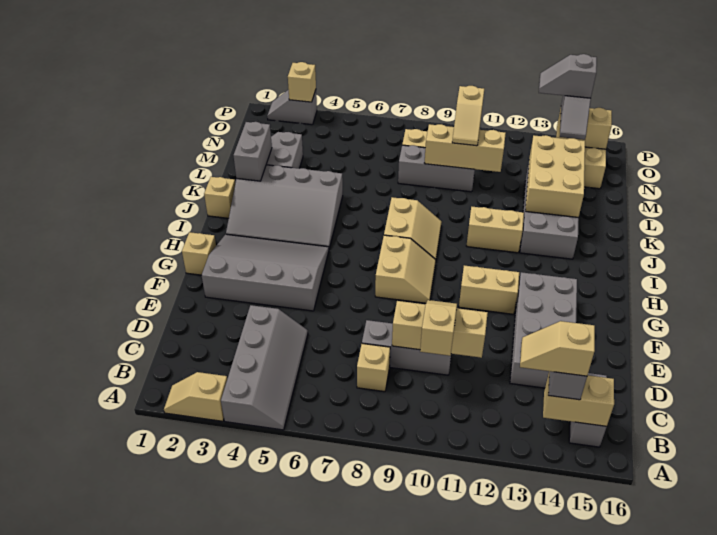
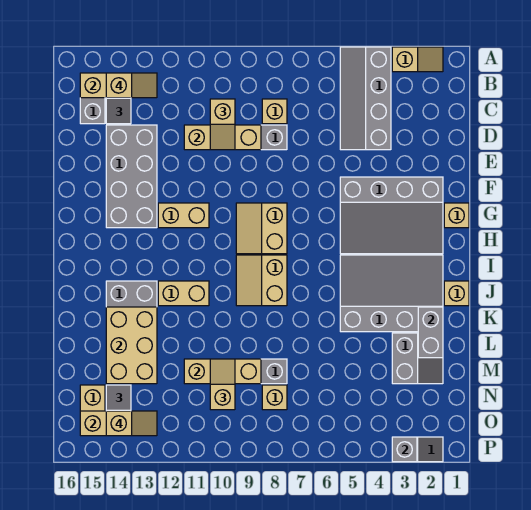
grey slope O13:O14 level 4 top 14 -> tan slope O13:O14 level 4 top 14
tan brick P3 level 2 -> grey brick P3 level 2

